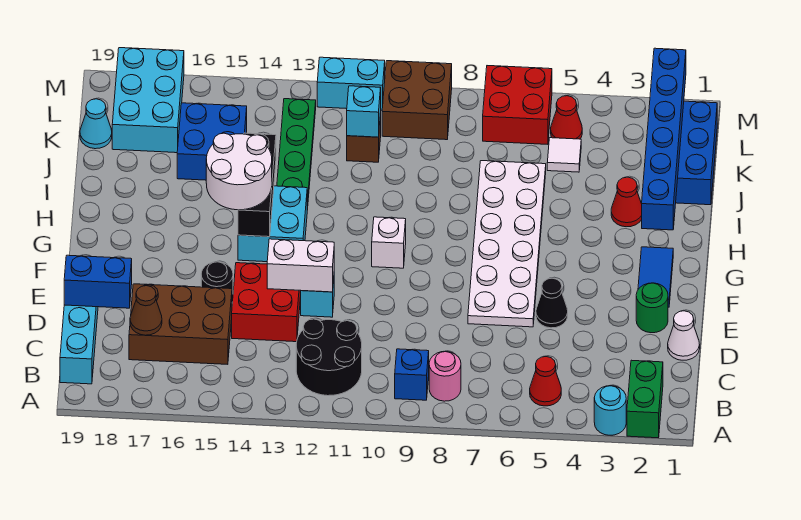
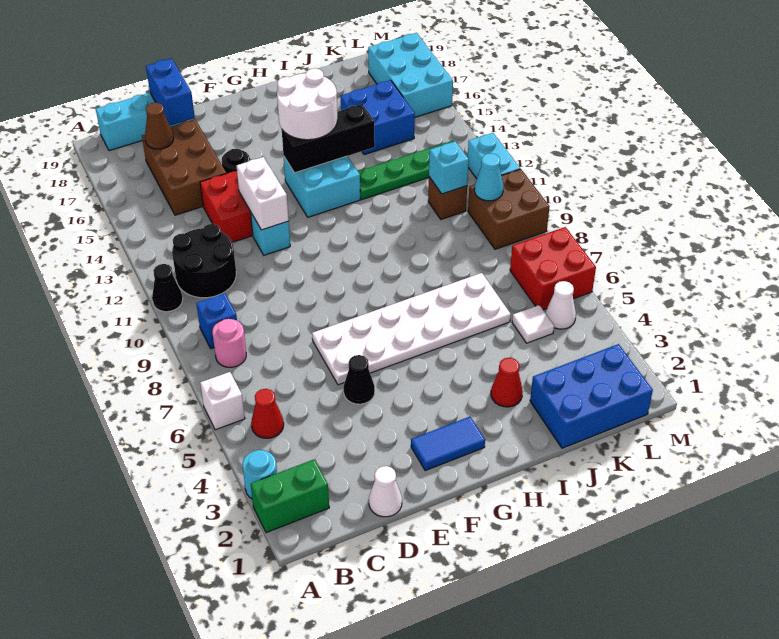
none -> black cone A11 level 1
green round brick E2 level 1 -> none
white brick G10 level 1 -> white brick A6 level 1
blue brick H2:M2 level 2 -> none
cyan brick K17:M18 level 1 -> cyan brick L16:M18 level 1
cyan cone K19 level 1 -> cyan cone L10 level 2
red cone L5 level 1 -> white cone L5 level 1

